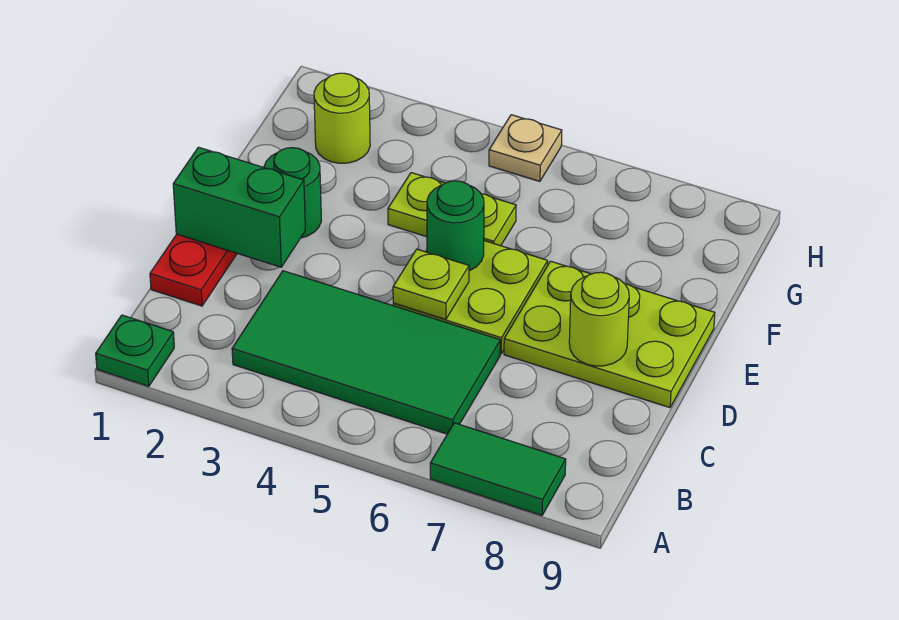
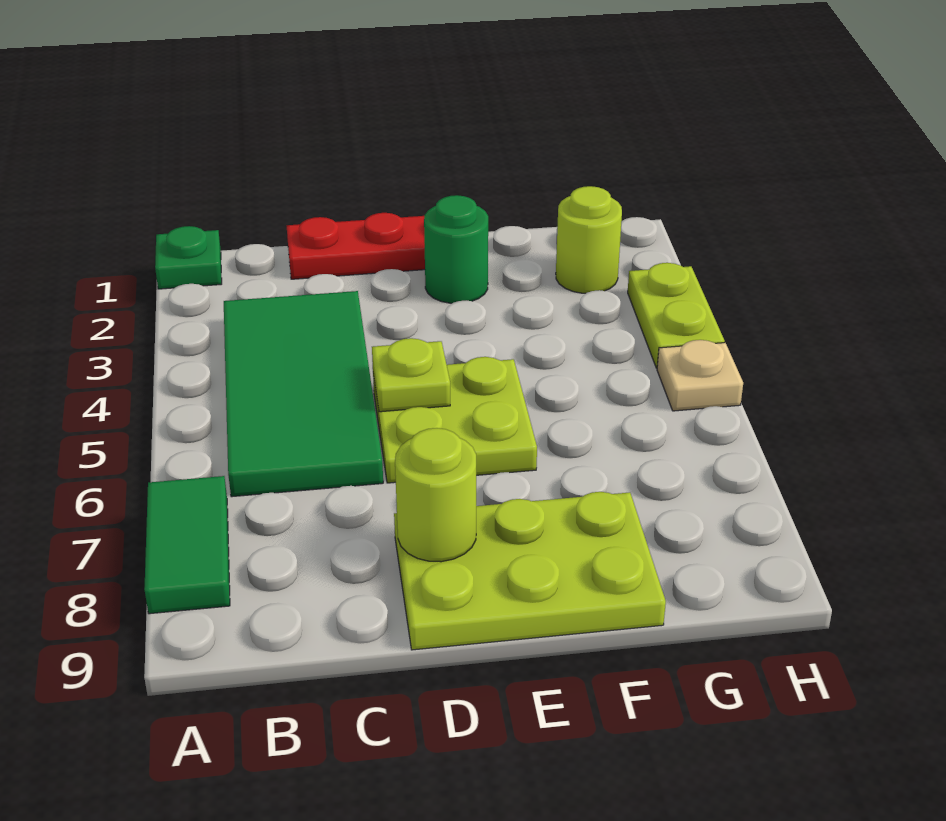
green brick D1:D2 level 2 -> none
lime plate D7:E9 level 1 -> lime plate D8:F9 level 1
green round brick E5 level 2 -> none
lime plate F4:F5 level 1 -> lime plate H3:H4 level 1

